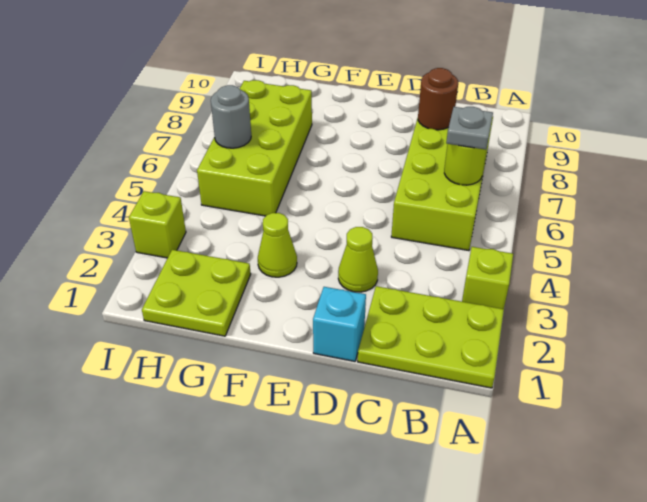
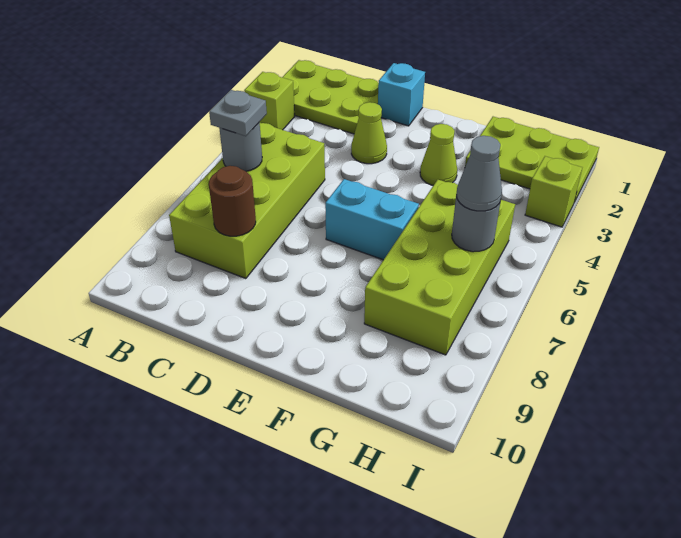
lime round brick B6 level 2 -> grey round brick B6 level 2
none -> cyan brick E6:F6 level 1
lime plate G1:H2 level 1 -> lime plate G1:I2 level 1
none -> grey cone H6 level 3

